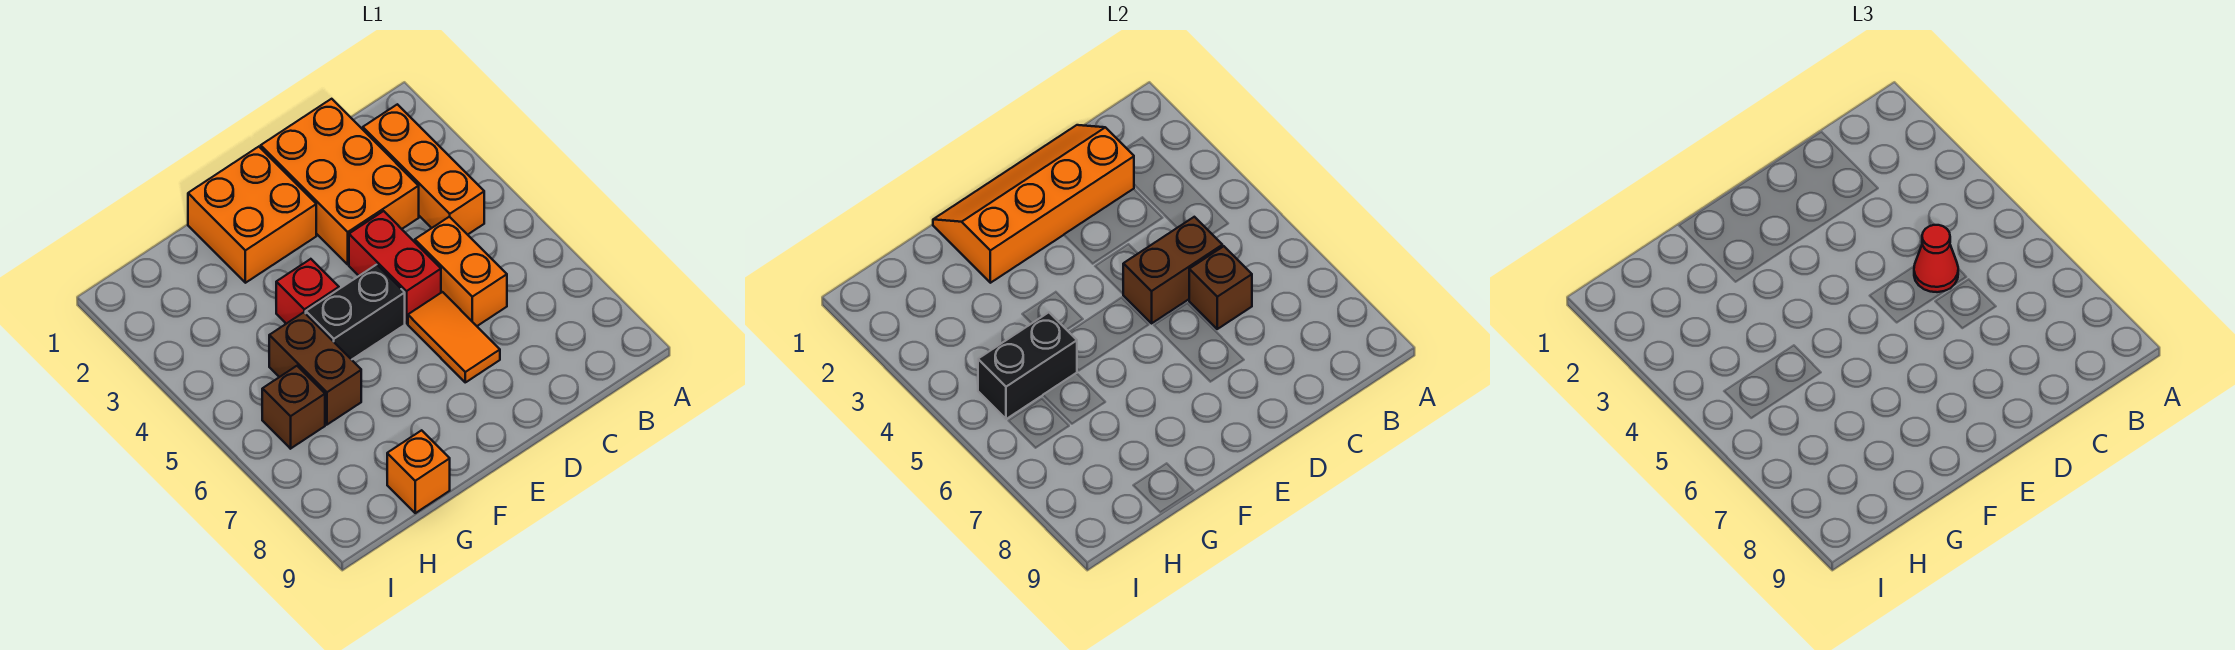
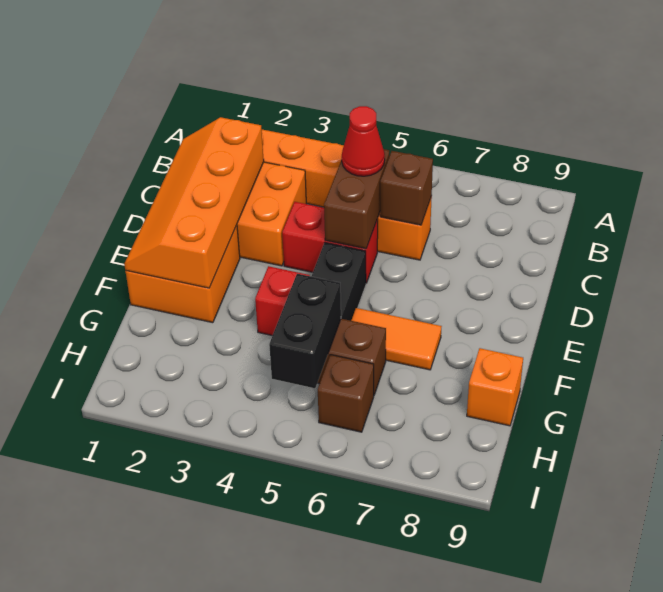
orange tile D6:D7 level 1 -> orange tile F6:F7 level 1

